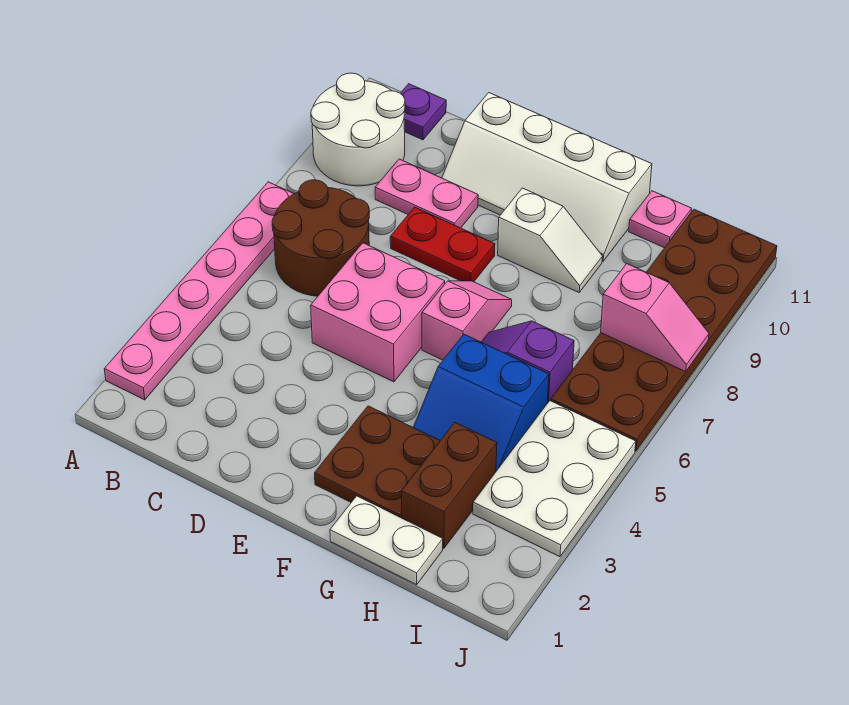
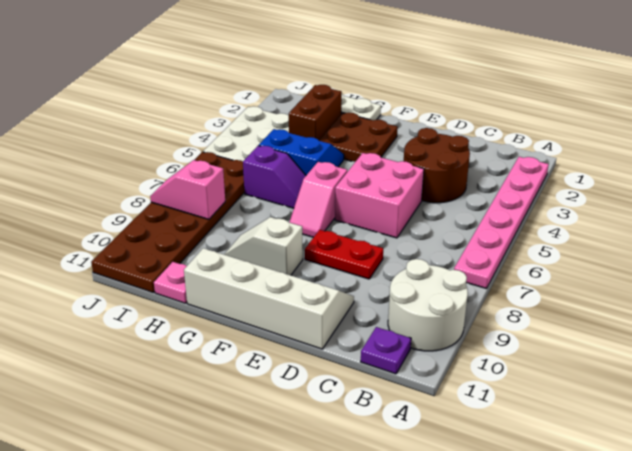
brown round brick B6:C7 level 1 -> brown round brick C3:D4 level 1
pink plate C9:D9 level 1 -> none

